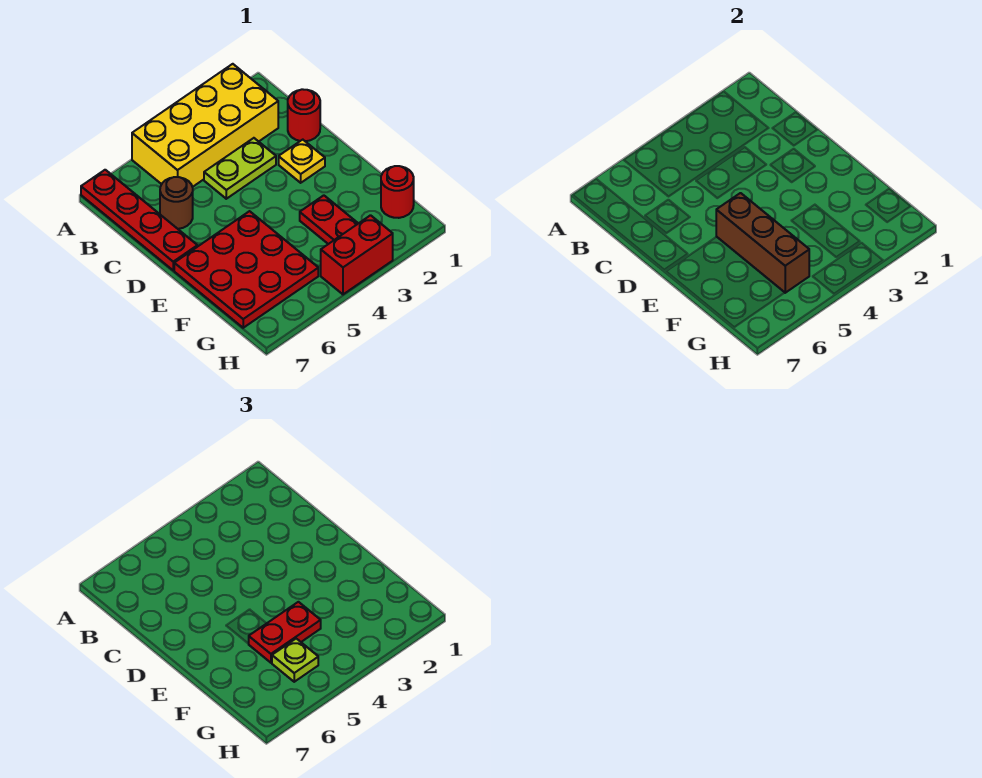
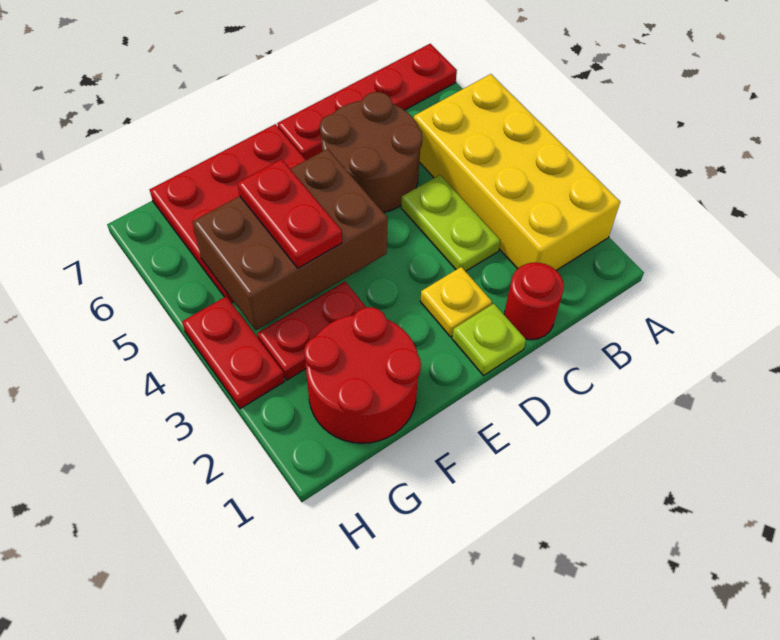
brown round brick C6 level 1 -> brown round brick C5:D6 level 1
brown brick E5:G5 level 2 -> brown brick E4:G5 level 2
red round brick G1 level 1 -> red round brick F1:G2 level 1
lime plate G5 level 3 -> lime plate D1 level 1
red brick H3:H4 level 1 -> red plate H3:H4 level 1

